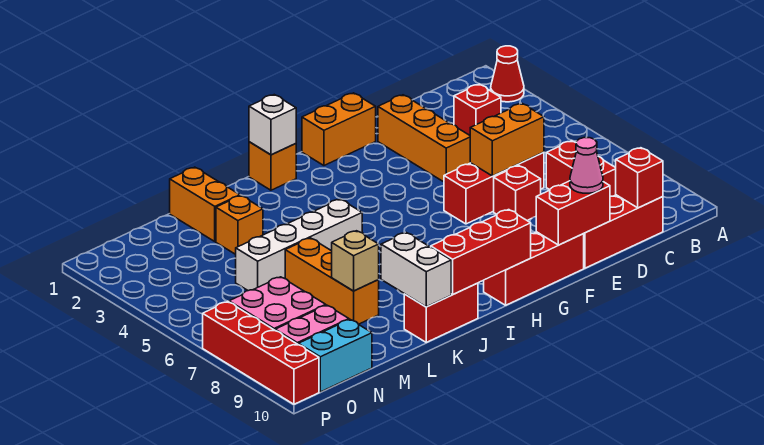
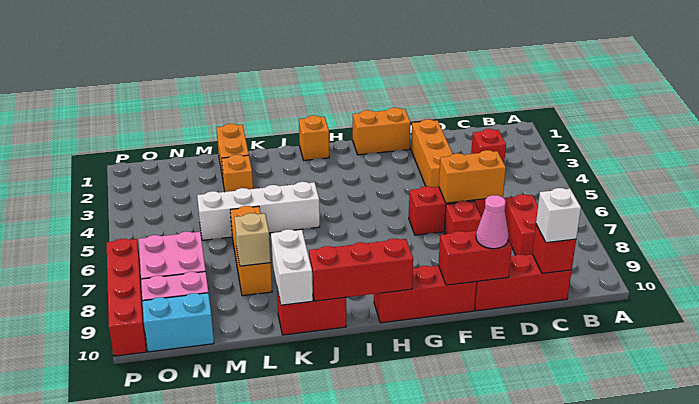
red cone A2 level 1 -> none
white brick I1 level 2 -> white brick C10 level 3

